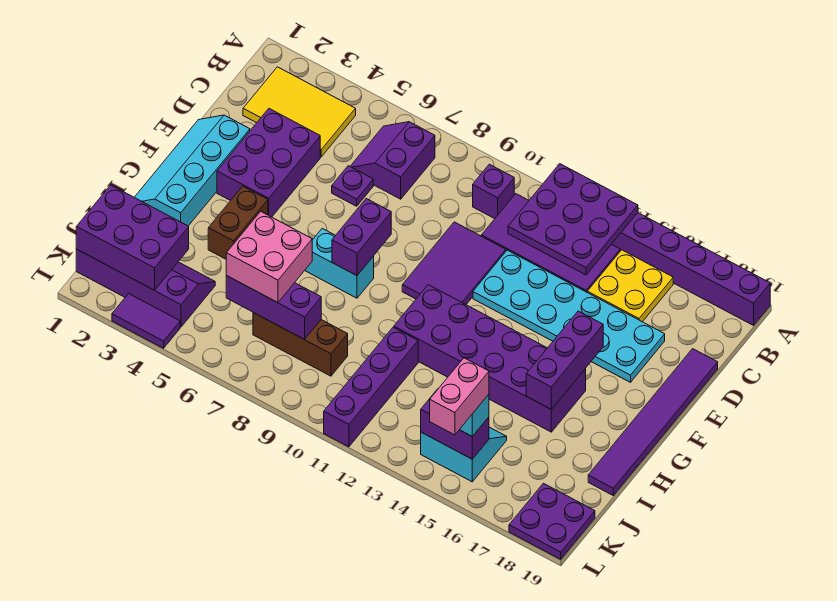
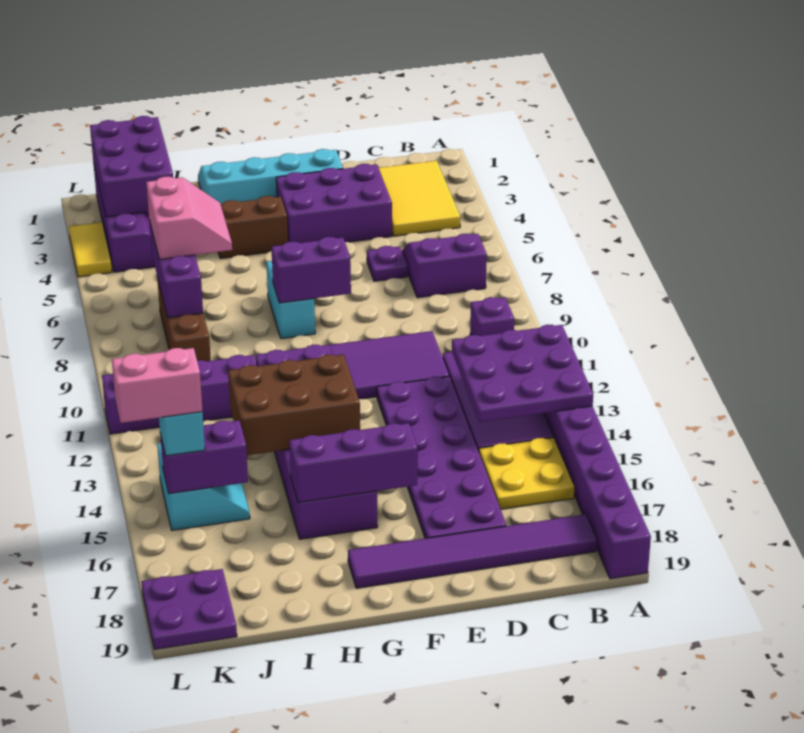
cyan plate D12:E17 level 1 -> purple plate D12:E17 level 1
purple tile D19:I19 level 1 -> purple tile B18:G18 level 1
none -> brown brick G13:I14 level 2
pink brick I6:J7 level 3 -> pink slope I6:J7 level 3 top J
purple brick K14:K15 level 2 -> purple brick J15:K15 level 2
purple tile L3:L4 level 1 -> yellow tile L3:L4 level 1

